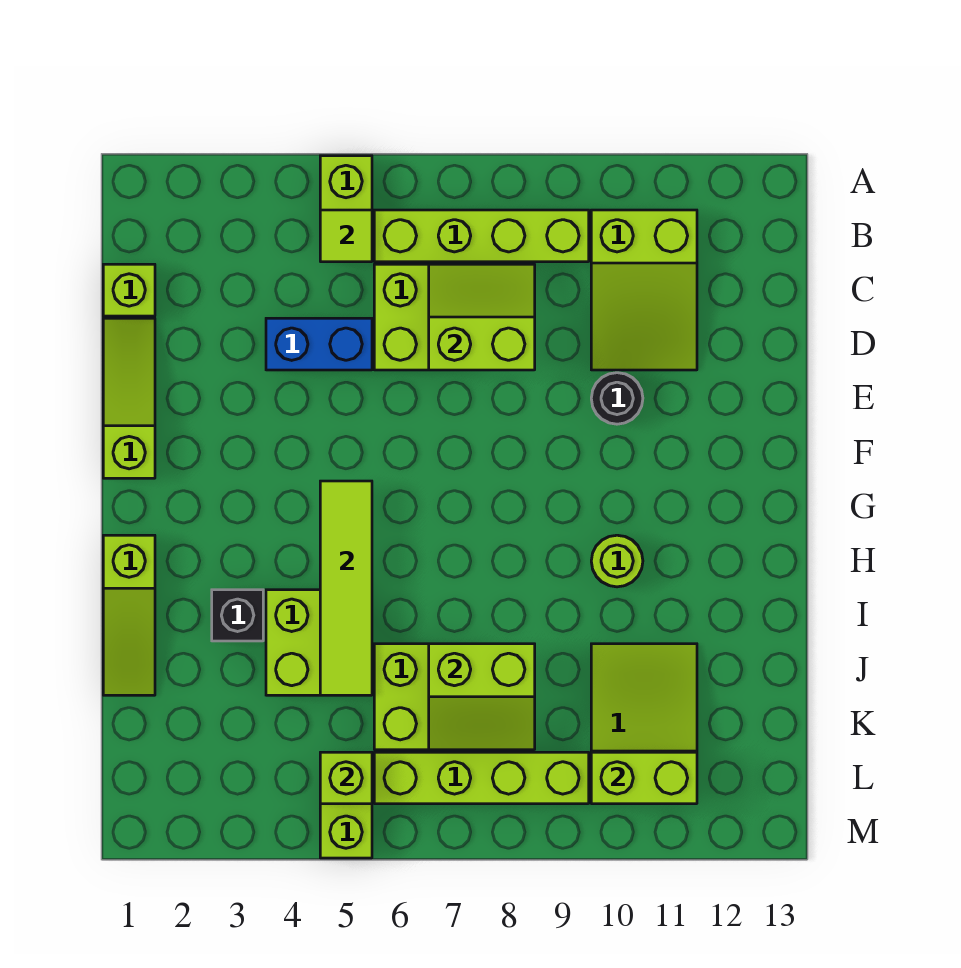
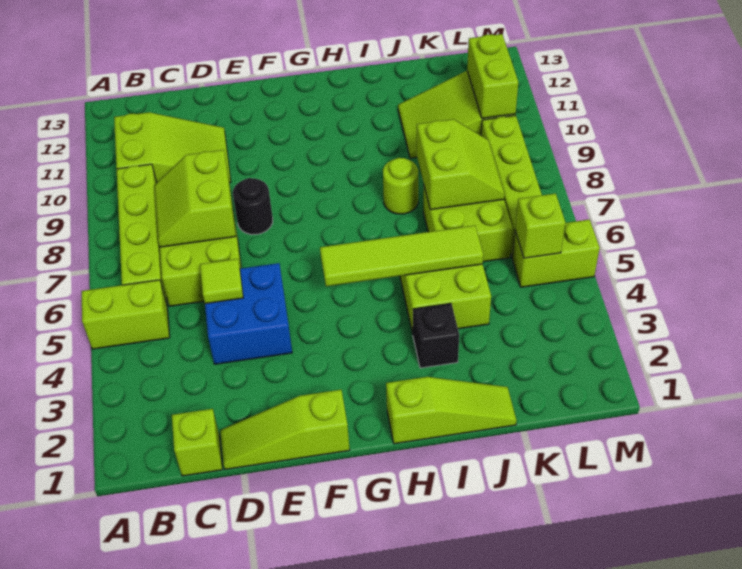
lime tile B5 level 2 -> lime tile D5 level 2
blue brick D4:D5 level 1 -> blue brick D4:E5 level 1
black round brick E10 level 1 -> black round brick E8 level 1
lime round brick H10 level 1 -> lime round brick I8 level 1

